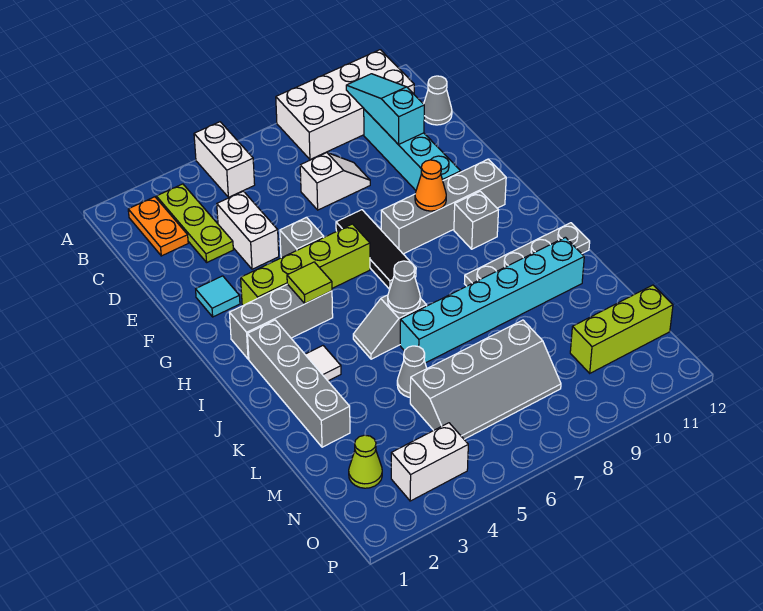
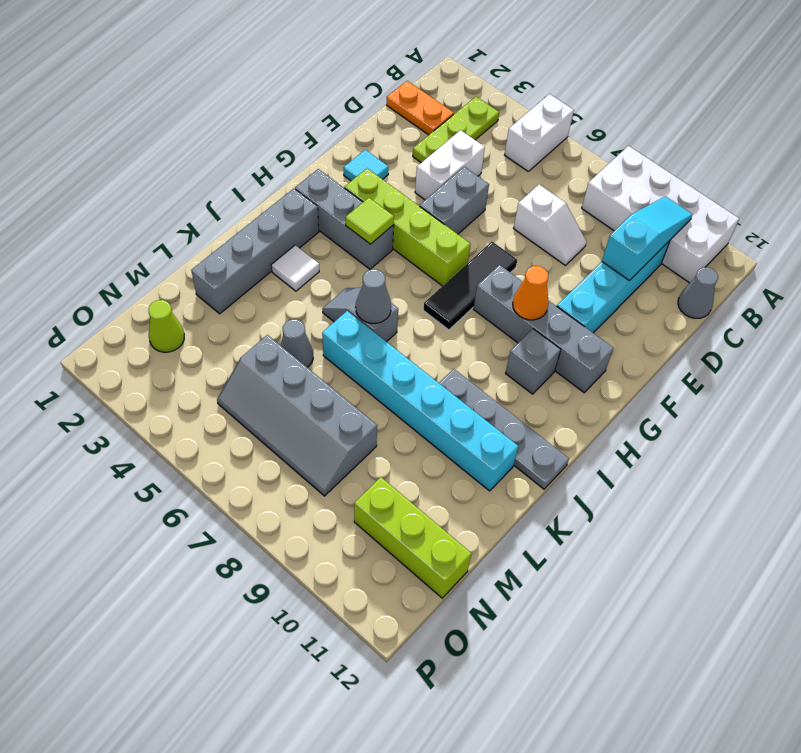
orange plate B2:C2 level 1 -> orange plate C1:C2 level 1
grey brick F5 level 1 -> grey brick E5:F5 level 1
white brick O3:O4 level 1 -> none

